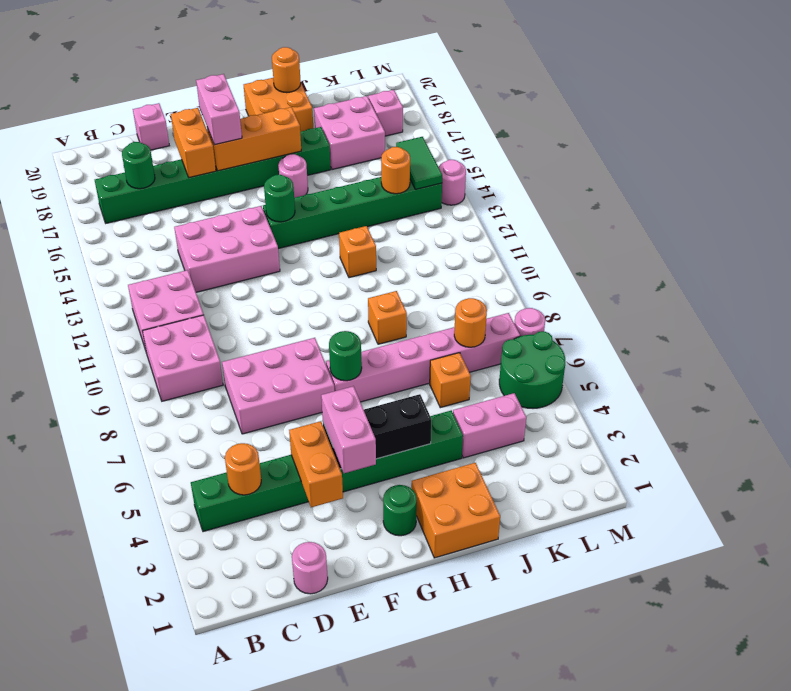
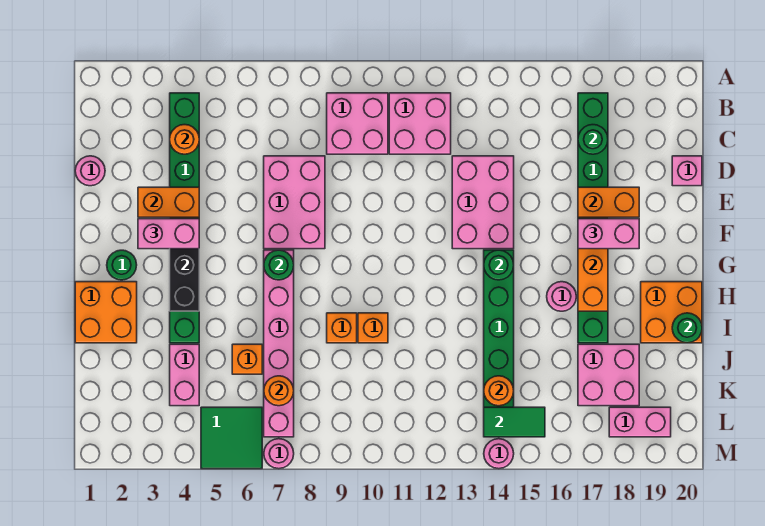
orange brick I12 level 1 -> orange brick I10 level 1
orange round brick I20 level 2 -> green round brick I20 level 2
green round brick L5:M6 level 1 -> green tile L5:M6 level 1
pink brick L18 level 1 -> pink brick L18:L19 level 1

